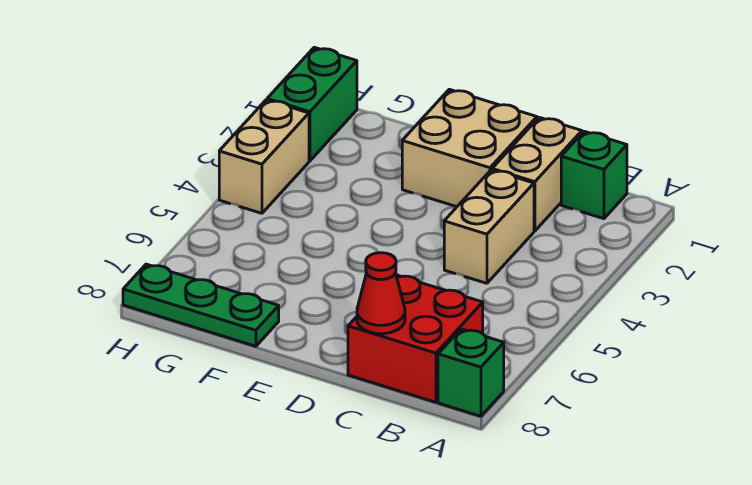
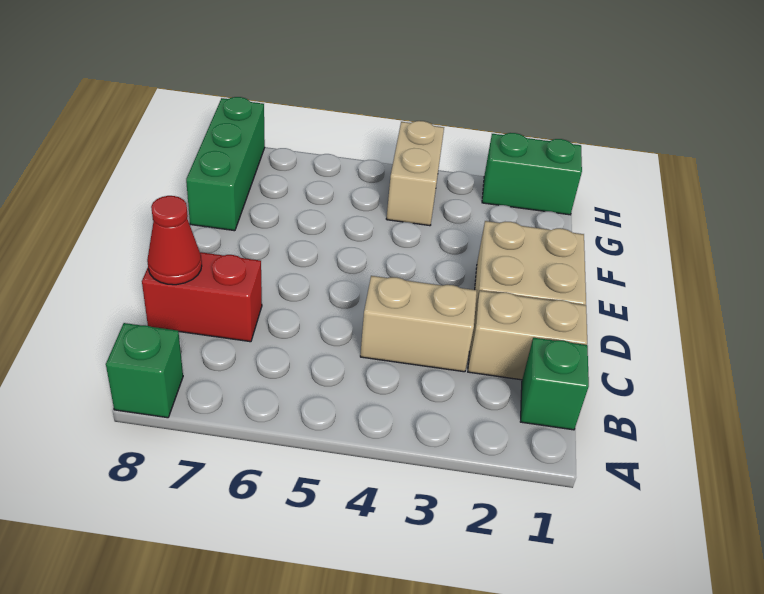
red brick B7:C8 level 1 -> red brick C7:C8 level 1
green plate F8:H8 level 1 -> green brick F8:H8 level 1
tan brick H3:H4 level 1 -> tan brick G4:H4 level 1

